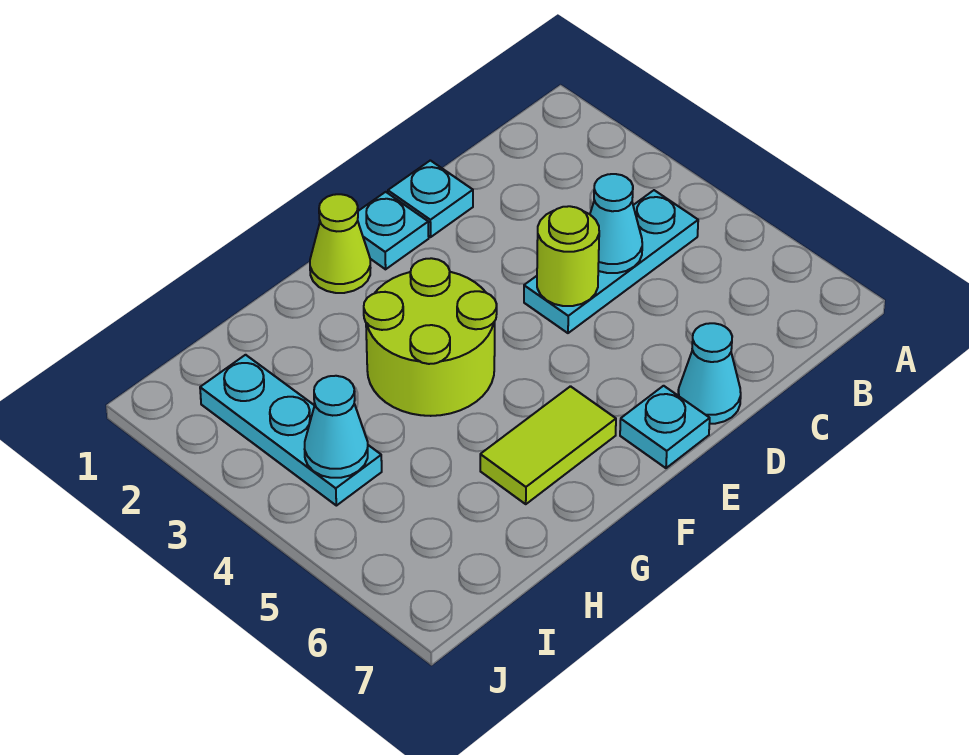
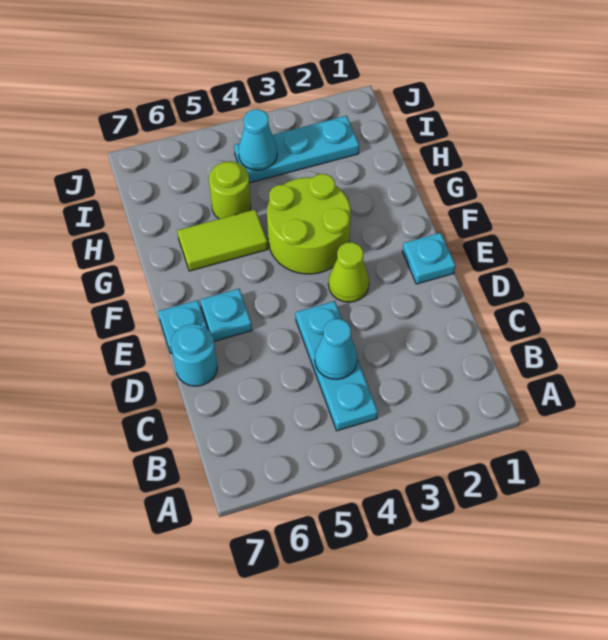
cyan plate D1 level 1 -> cyan plate E6 level 1
lime round brick D4 level 2 -> lime round brick H5 level 1
cyan cone D7 level 1 -> cyan round brick D7 level 1
lime cone F1 level 1 -> lime cone E3 level 1
lime tile F6:G6 level 1 -> lime tile G5:G6 level 1

